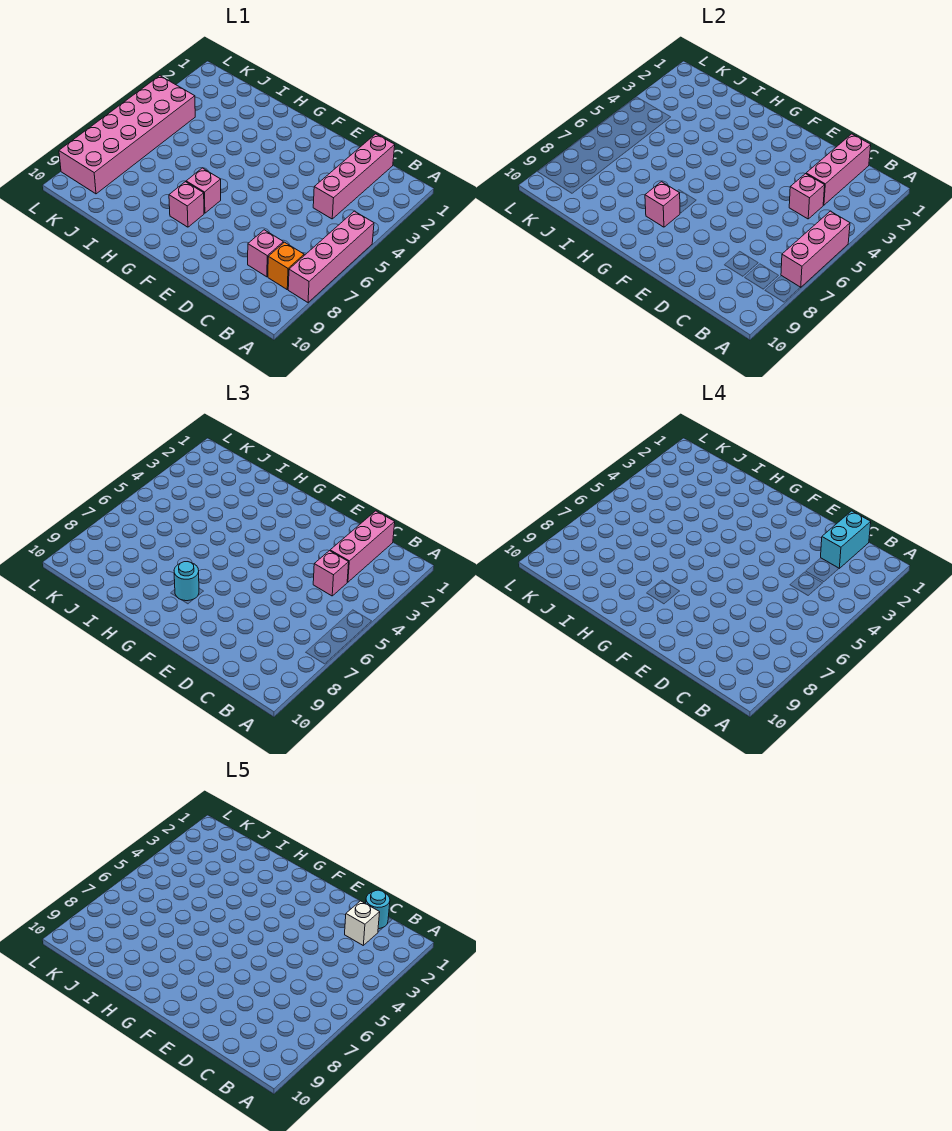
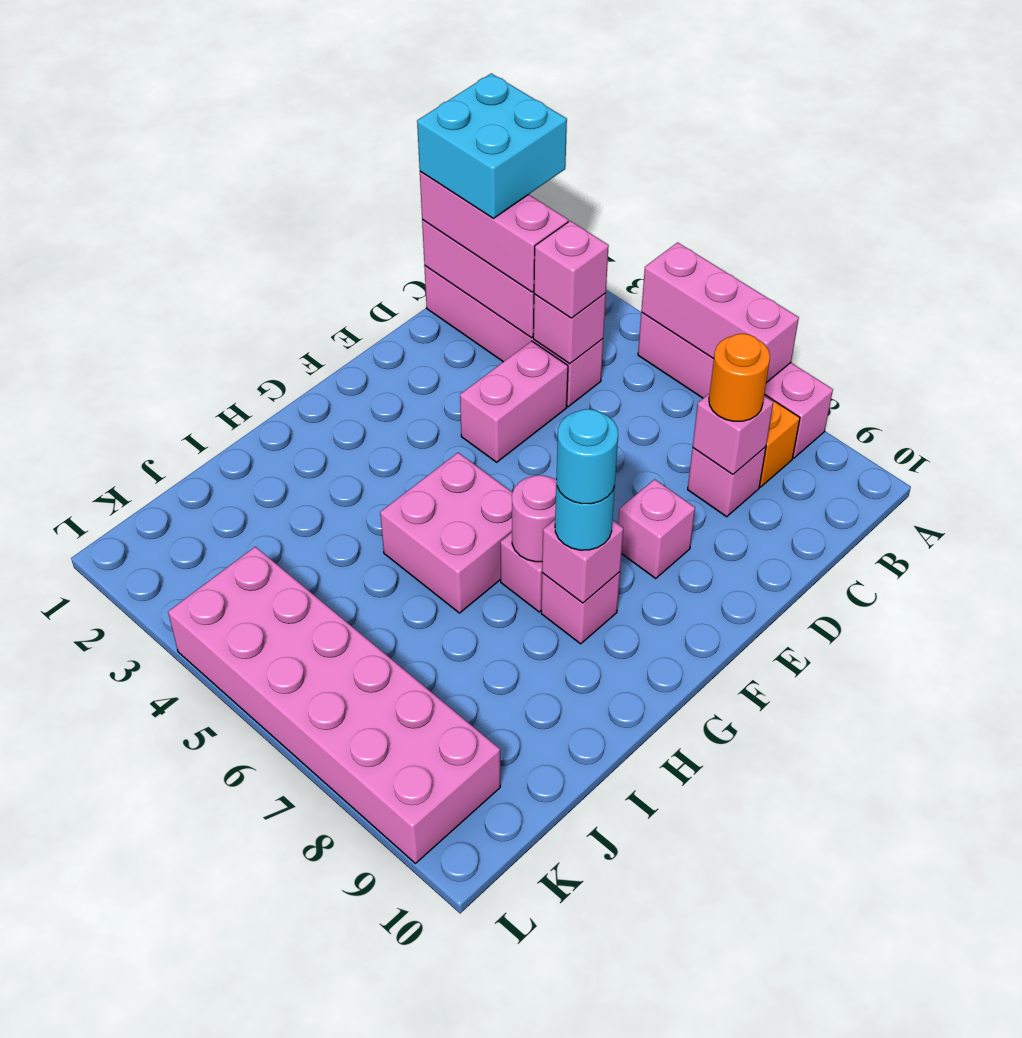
cyan brick C1:C2 level 4 -> cyan brick B1:C2 level 4
cyan round brick C1 level 5 -> cyan round brick G8 level 4
white brick C2 level 5 -> none
none -> pink brick C8 level 2
none -> orange round brick C8 level 3
none -> pink brick D4:E4 level 1
none -> pink brick E8 level 1
none -> pink brick G5:H6 level 1
none -> pink round brick G7 level 2

